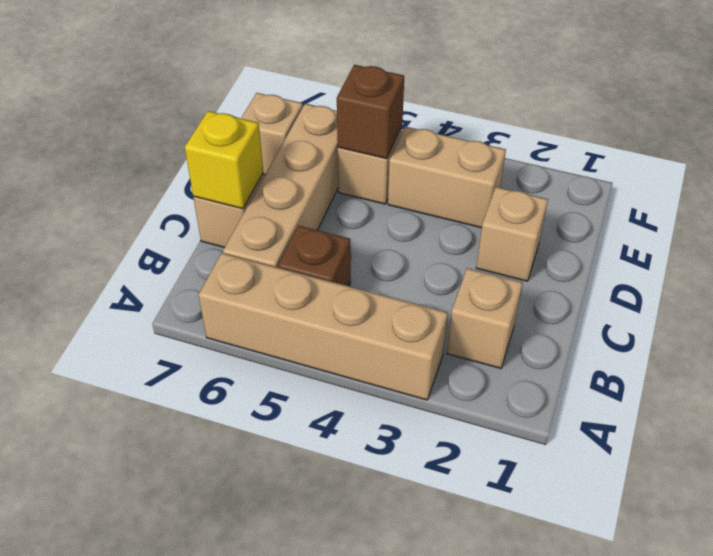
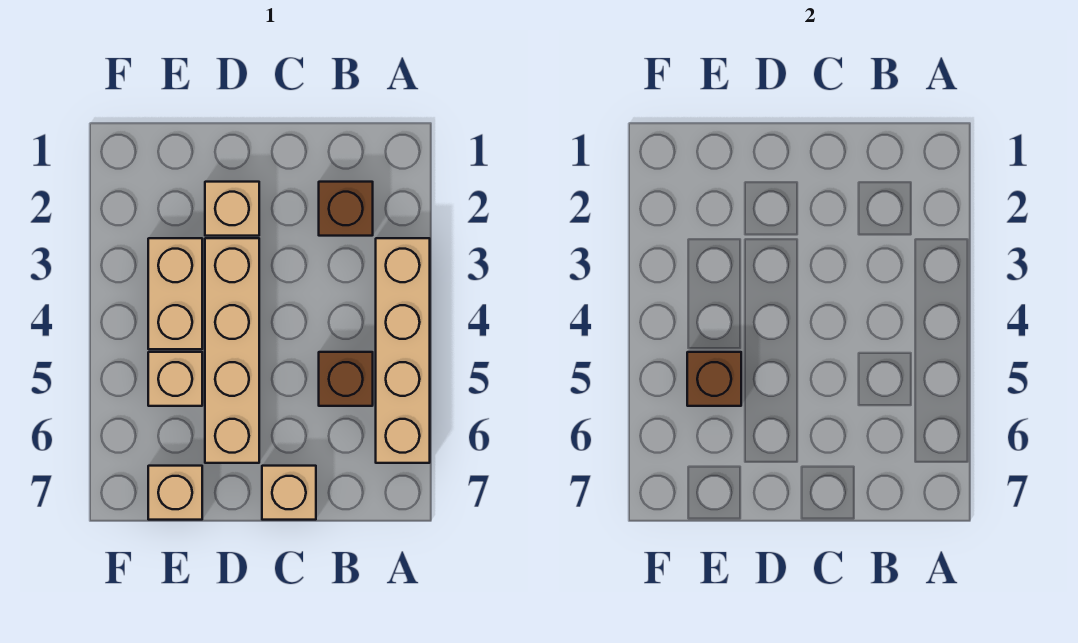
tan brick B2 level 1 -> brown brick B2 level 1
tan brick B6:E6 level 1 -> tan brick D3:D6 level 1
yellow brick C7 level 2 -> none

